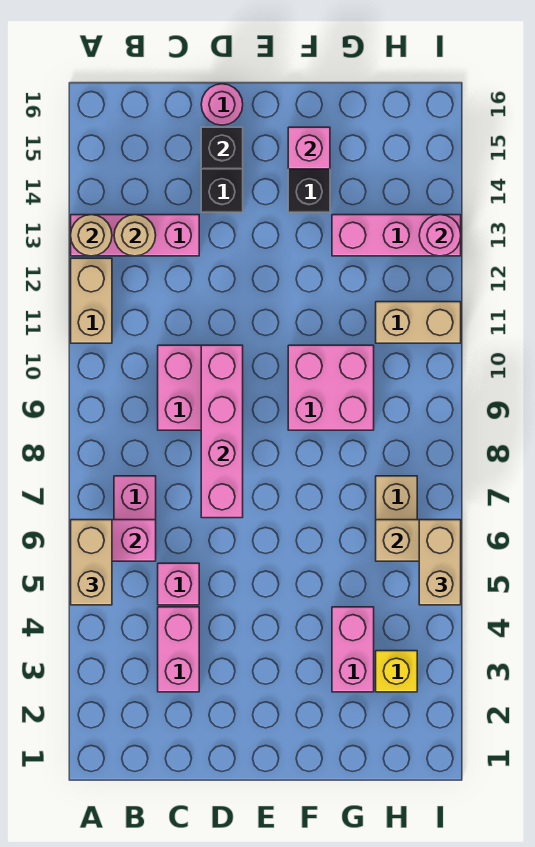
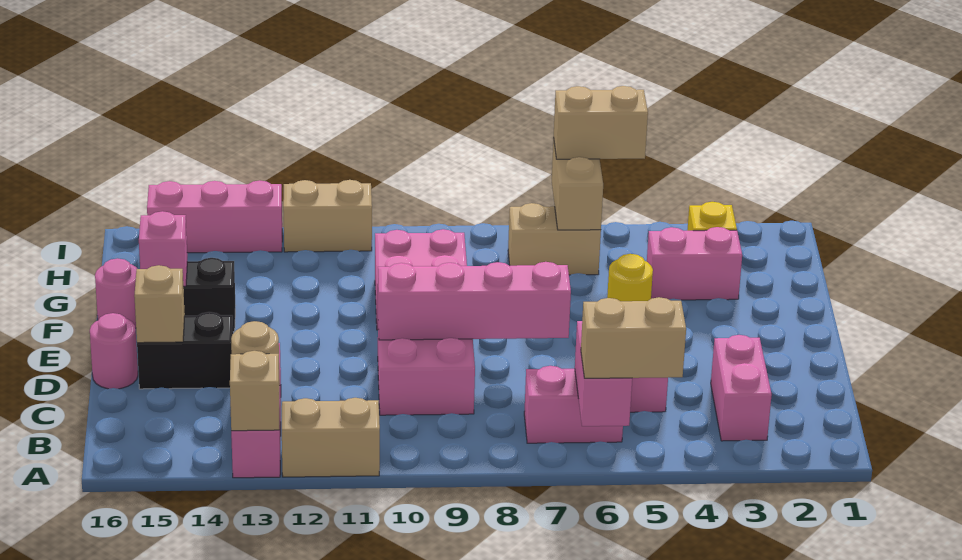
tan round brick A13 level 2 -> tan brick A13 level 2
pink brick C3:C4 level 1 -> pink brick B3:C3 level 1
black brick D15 level 2 -> tan brick D15 level 2
none -> yellow round brick F5 level 1
pink brick G13:I13 level 1 -> pink brick I13:I15 level 1
tan brick H11:I11 level 1 -> tan brick I11:I12 level 1
pink round brick I13 level 2 -> pink round brick F16 level 1

